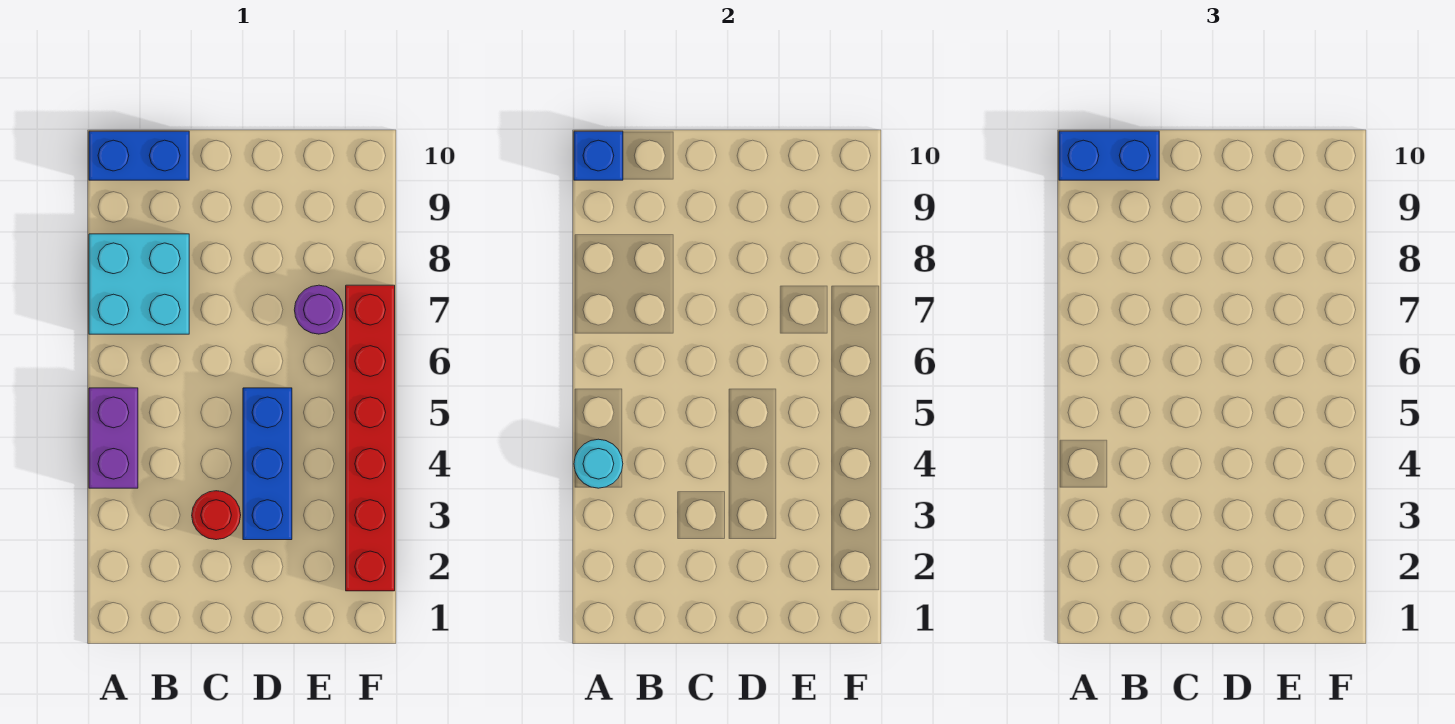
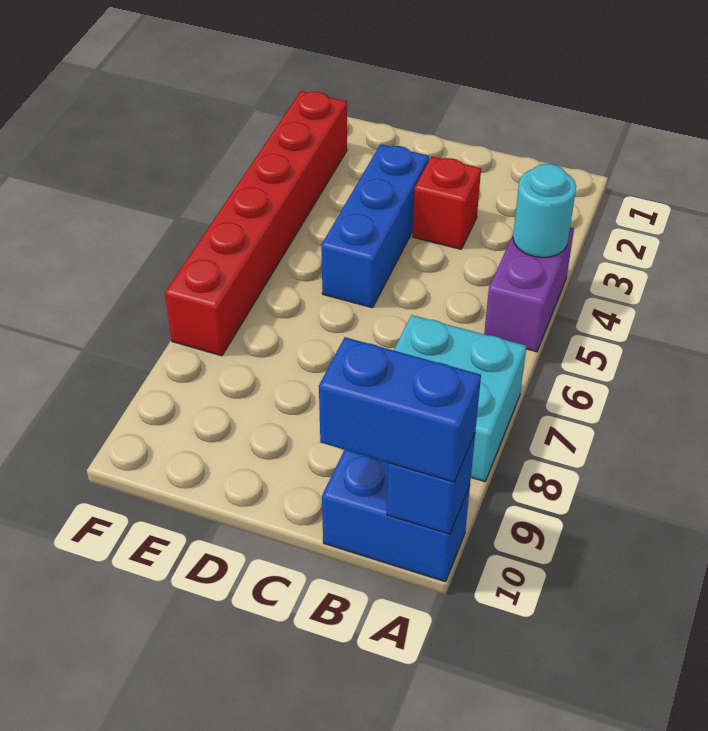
red round brick C3 level 1 -> red brick C3 level 1
purple round brick E7 level 1 -> none

